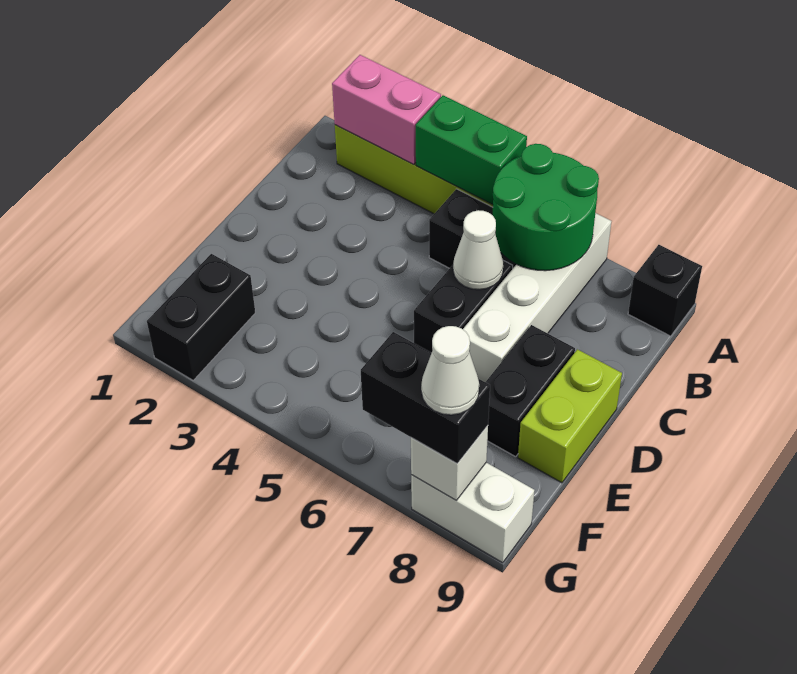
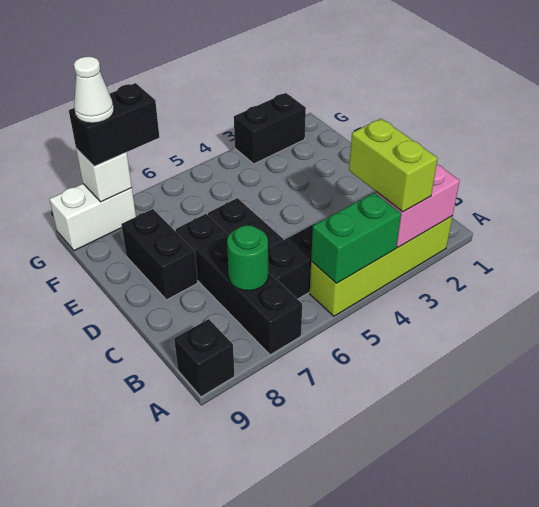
green round brick A6:B7 level 2 -> green round brick B7 level 2
white brick A7:D7 level 1 -> black brick A7:D7 level 1
white cone C6 level 2 -> none
lime brick D9:E9 level 1 -> lime brick A3:B3 level 3
black brick F2:G2 level 1 -> black brick G2:G3 level 1

